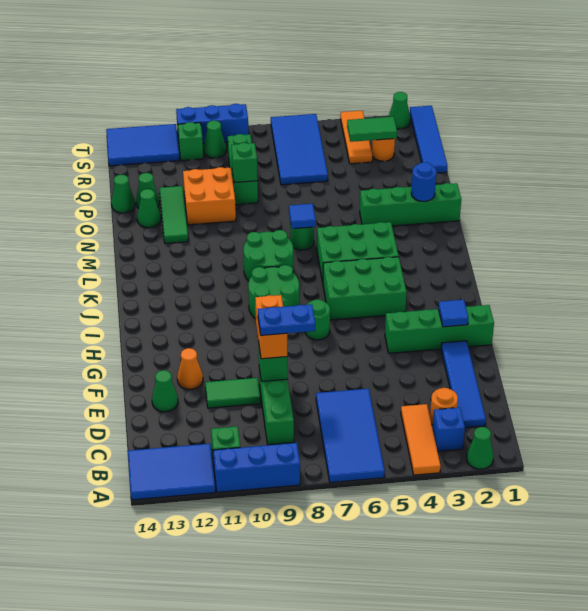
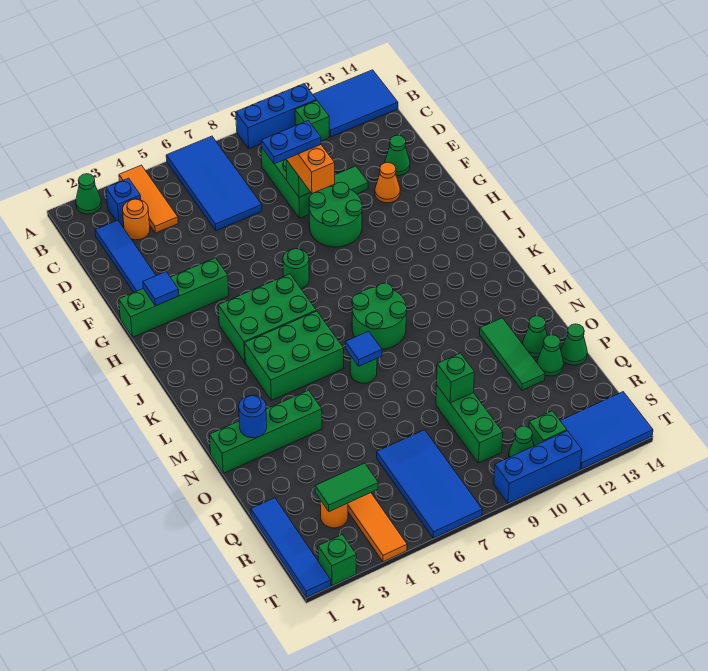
green round brick I8:J9 level 1 -> green round brick F9:G10 level 1
orange brick O10:P11 level 1 -> none
green cone T2 level 1 -> green brick T2 level 1

